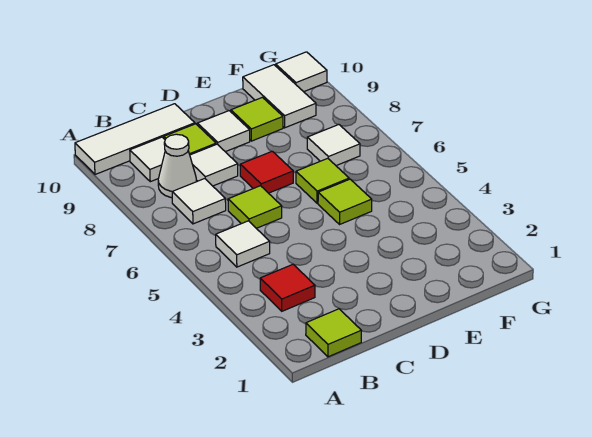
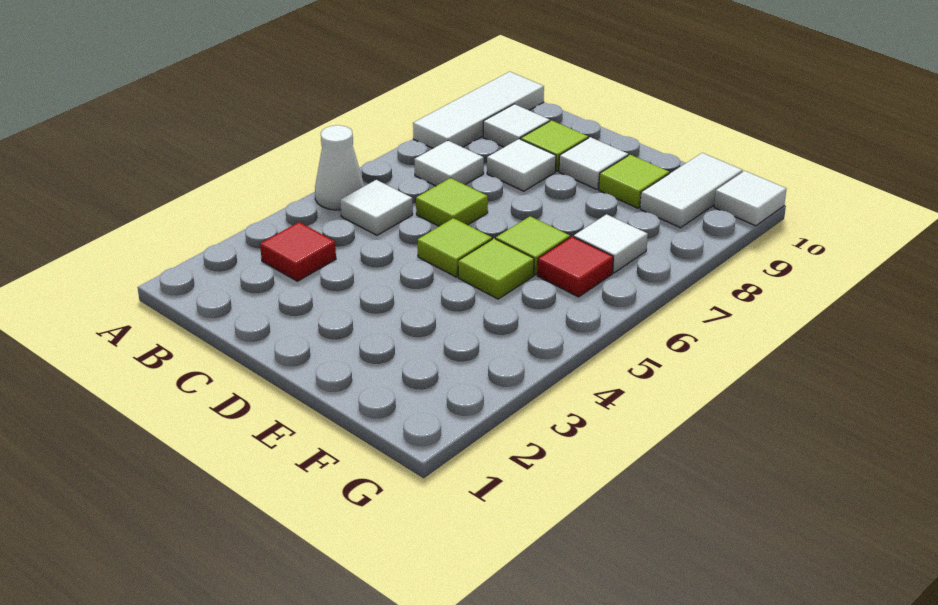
white tile A10:C10 level 1 -> white tile A8:A10 level 1
lime tile B1 level 1 -> lime tile D5 level 1
white cone B8 level 1 -> white cone A5 level 1
red tile D7 level 1 -> red tile F6 level 1

